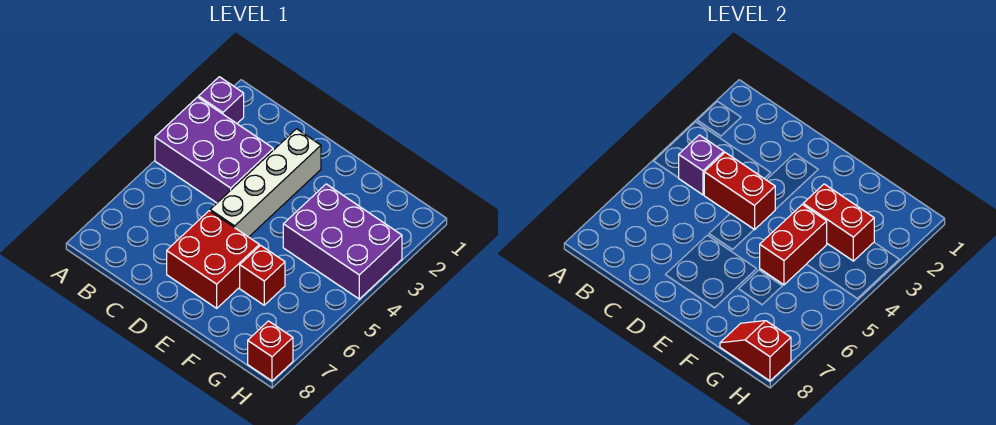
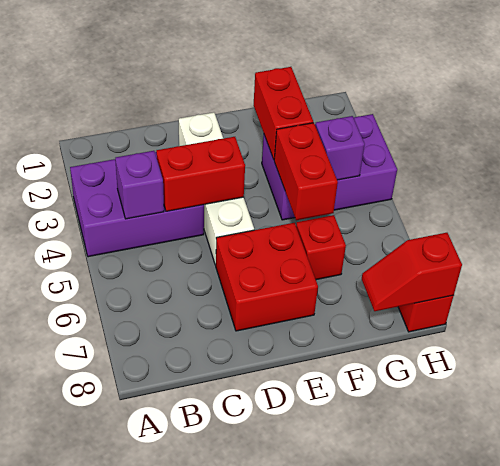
purple brick A2 level 1 -> purple brick G4 level 2
red brick F3:G3 level 2 -> red brick F2:F3 level 2

